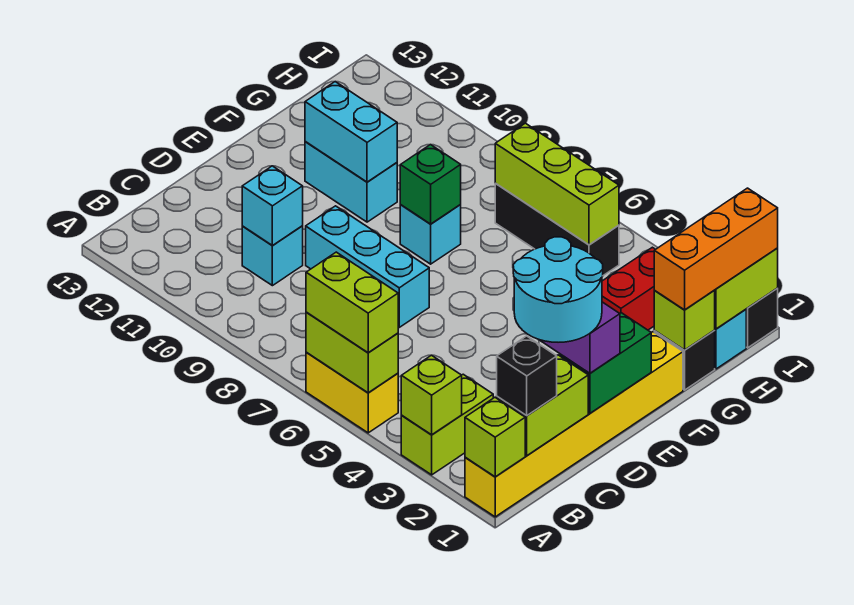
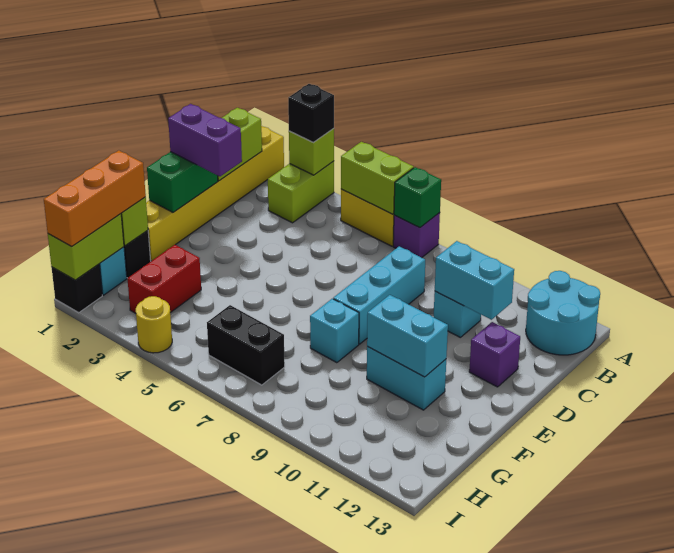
lime brick A1 level 2 -> none
lime brick A5:A6 level 3 -> none
none -> purple brick A7 level 1
black brick B1 level 3 -> black brick A3 level 3
cyan round brick C1:D2 level 4 -> cyan round brick A12:B13 level 1
cyan brick C10 level 2 -> cyan brick C10:C11 level 2
cyan brick D7:D9 level 1 -> cyan brick C8:E8 level 1
none -> purple brick D12 level 1
green brick F8 level 2 -> green brick A7 level 2
black brick H5:H7 level 1 -> black brick H6:H7 level 1
lime brick H5:H7 level 2 -> none
none -> yellow round brick I4 level 1

